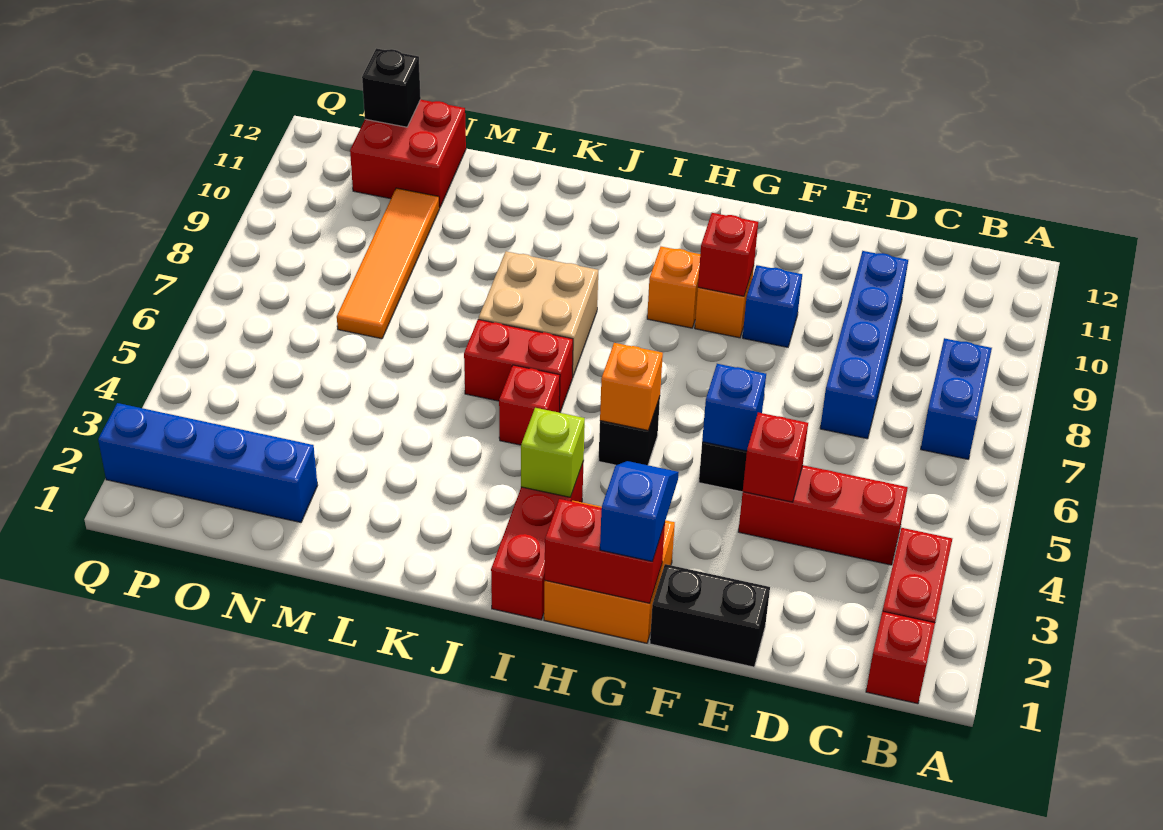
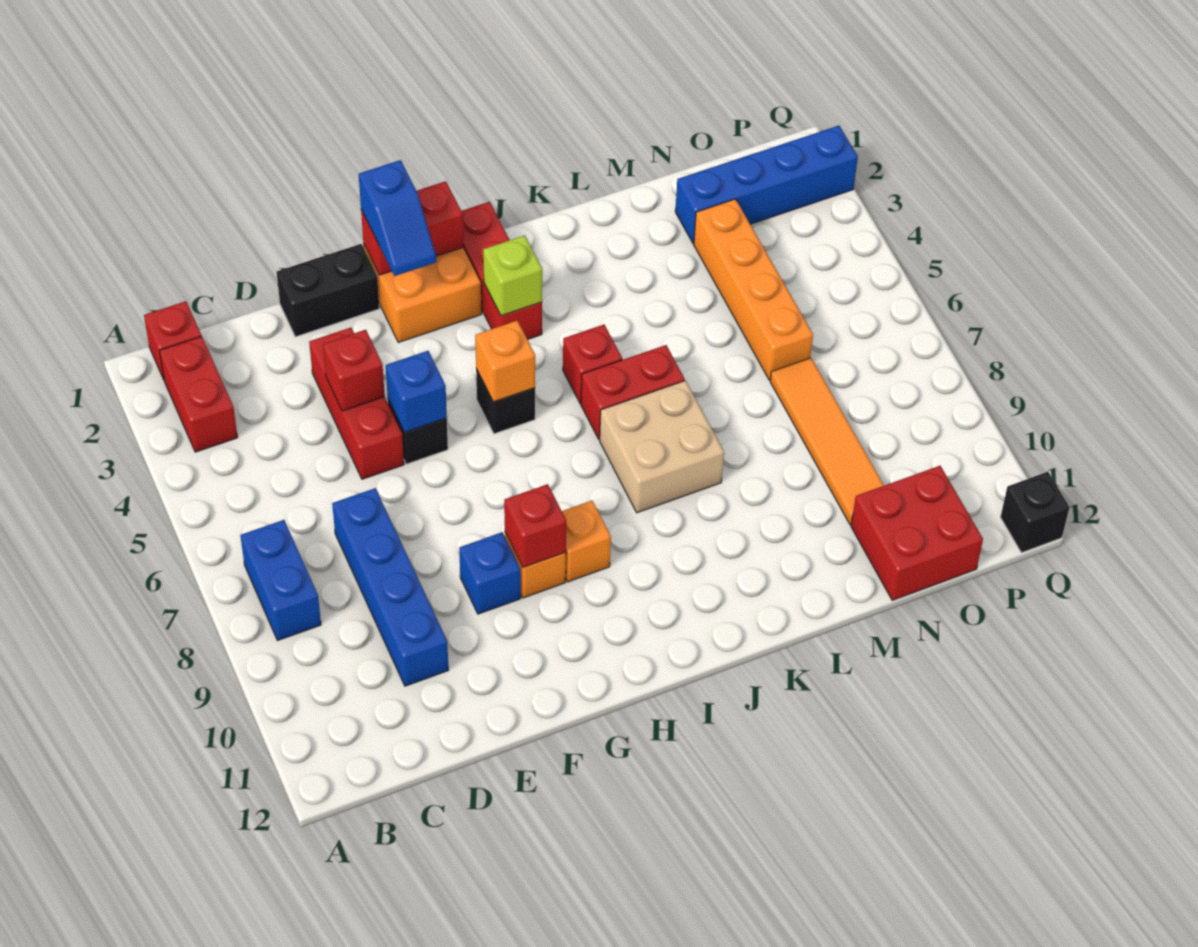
red brick C4:E4 level 1 -> red brick E3:E5 level 1
none -> orange brick N3:N6 level 1
black brick O12 level 2 -> black brick Q12 level 1

